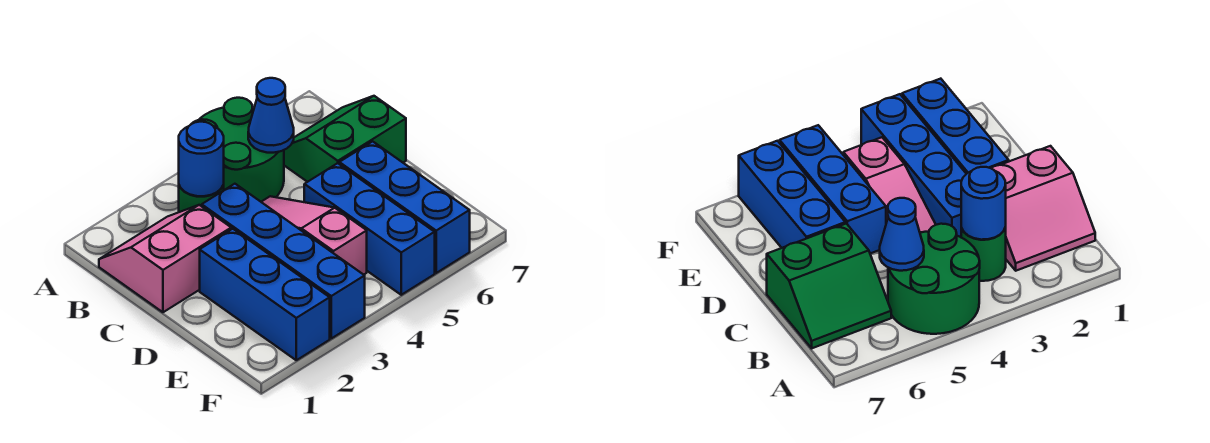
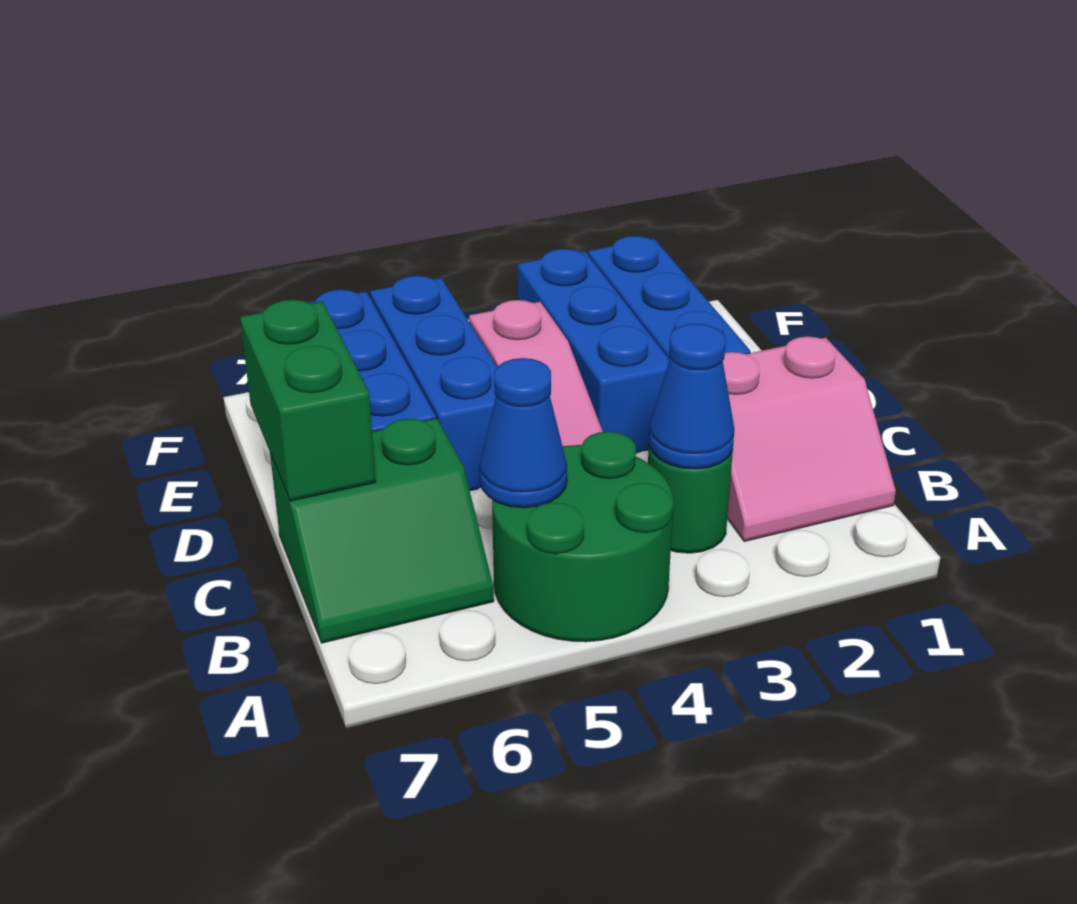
blue round brick B3 level 2 -> blue cone B3 level 2
blue brick C3:F3 level 1 -> blue brick D3:F3 level 1
none -> green brick C7:D7 level 2

